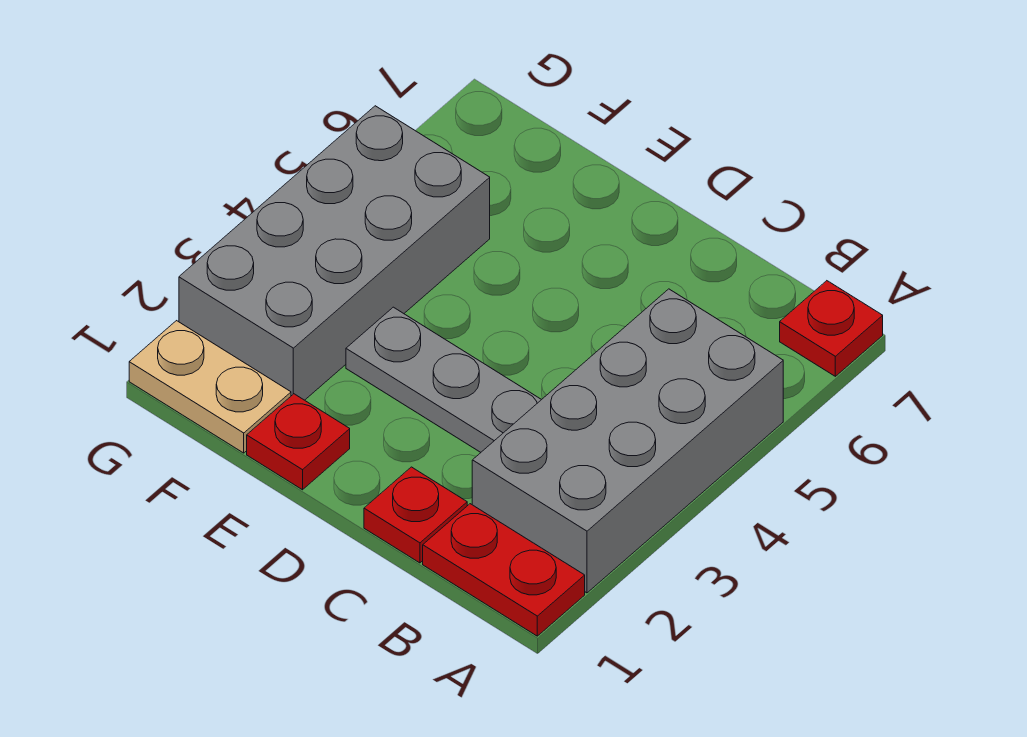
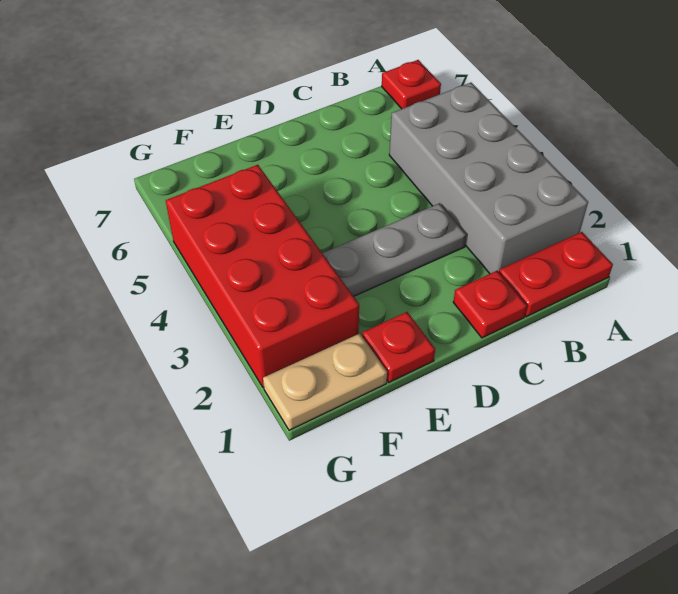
grey brick F2:G5 level 1 -> red brick F2:G5 level 1

